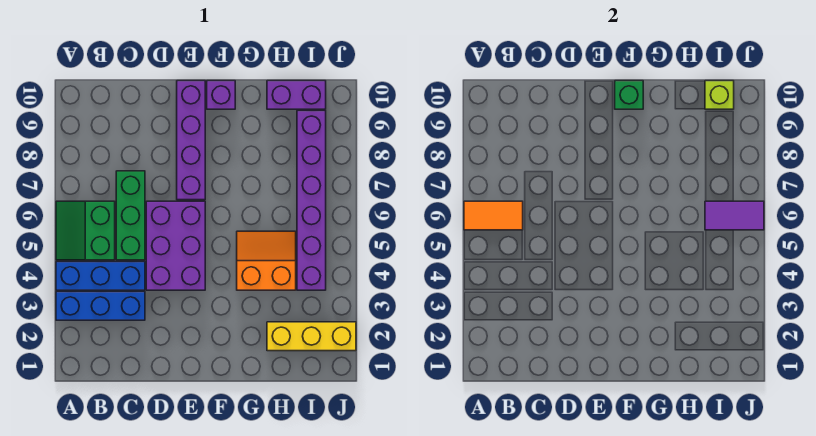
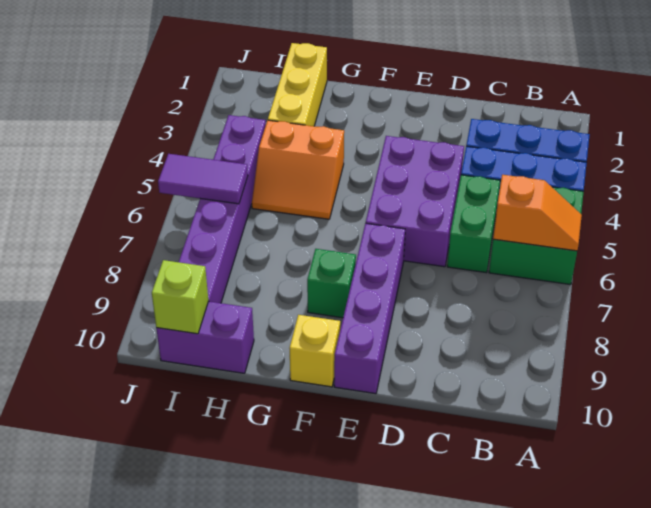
green slope A5:B6 level 1 top B -> green brick A5:B6 level 1
orange tile A6:B6 level 2 -> orange slope A6:B6 level 2 top B
green brick C5:C7 level 1 -> green brick C5:C6 level 1
purple brick F10 level 1 -> yellow brick F10 level 1
green brick F10 level 2 -> green brick F8 level 1
yellow brick H2:J2 level 1 -> yellow brick H1:H3 level 1

